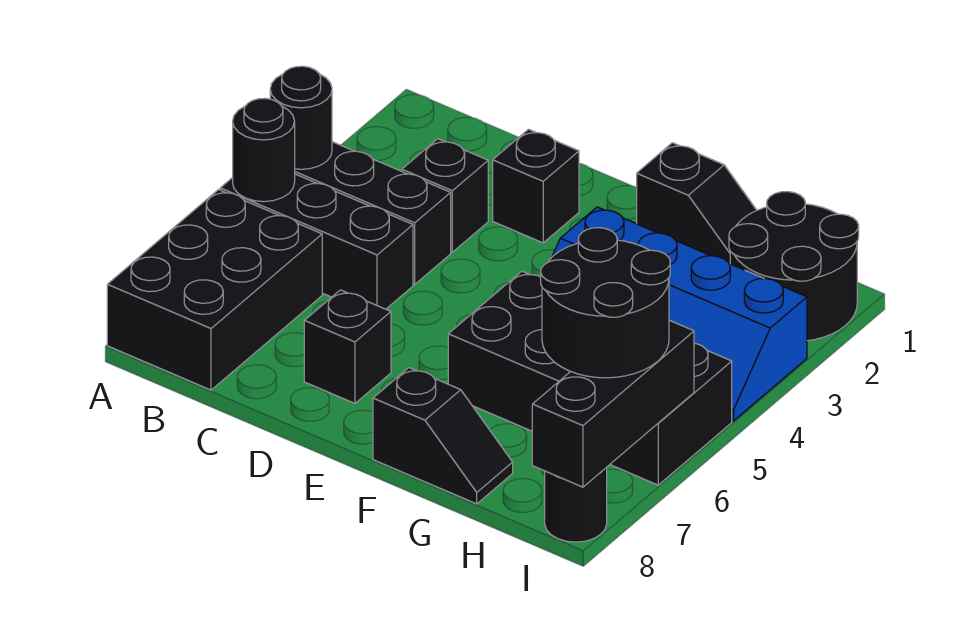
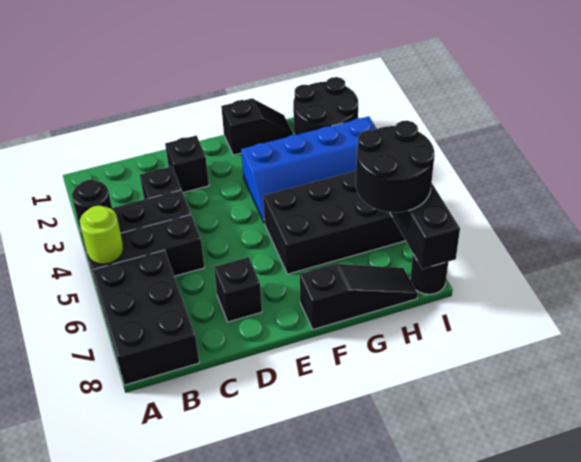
black round brick A5 level 2 -> lime round brick A5 level 2
black slope F8:G8 level 1 top F -> black slope F8:H8 level 1 top F

